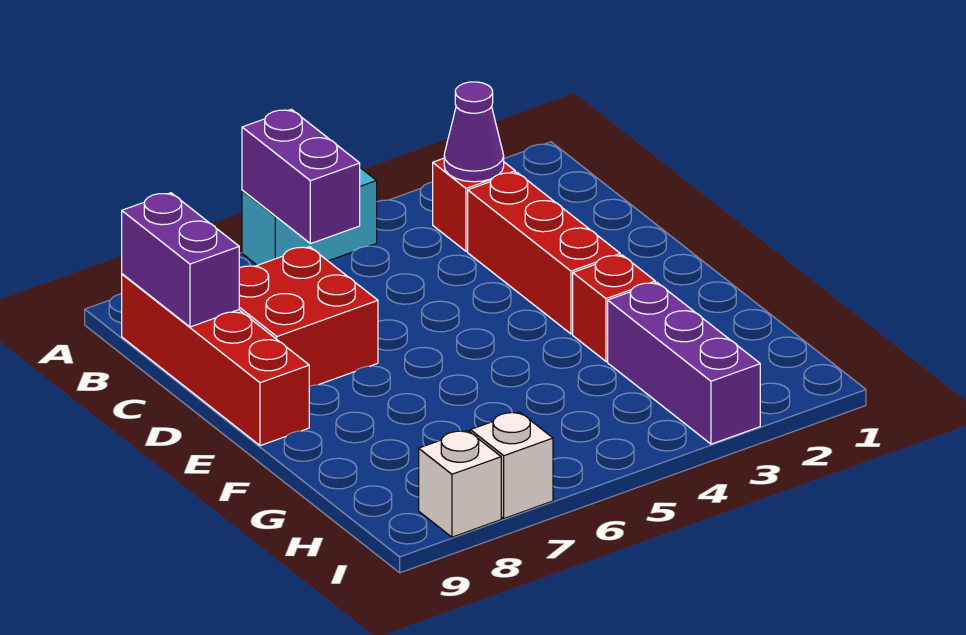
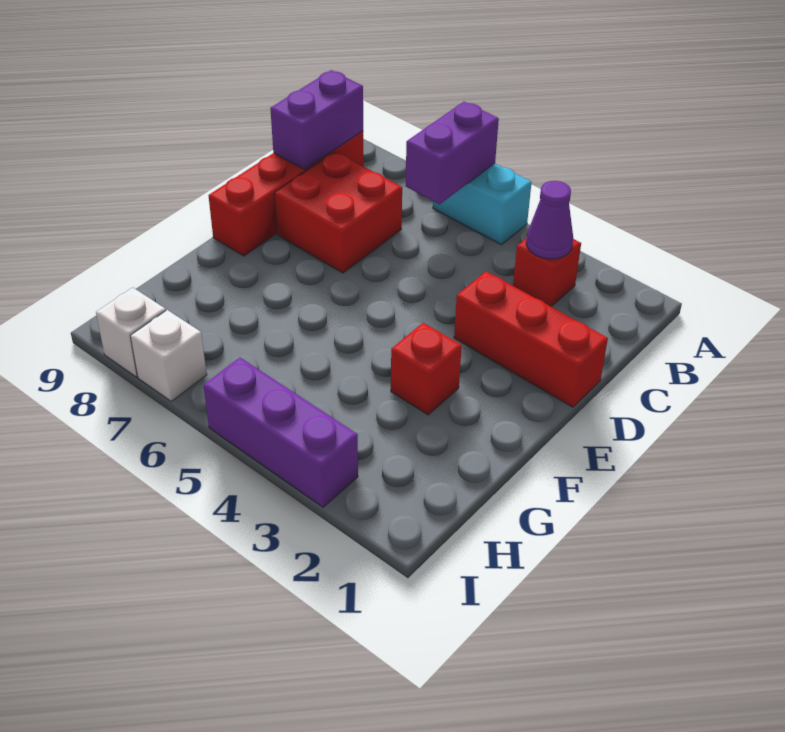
red brick C3:E3 level 1 -> red brick D1:D3 level 1
purple brick G3:I3 level 1 -> purple brick I3:I5 level 1

